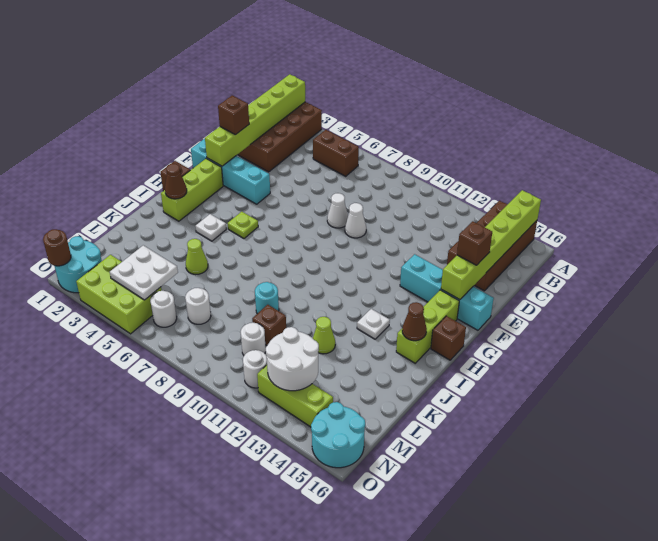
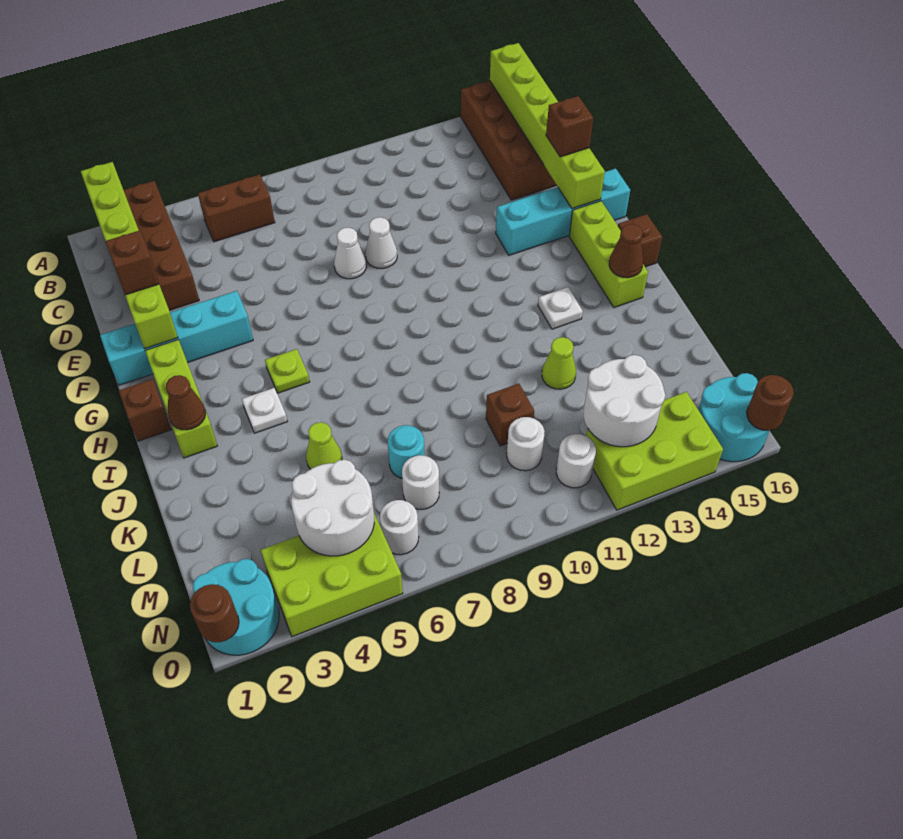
cyan round brick K9 level 1 -> cyan round brick L7 level 1
white plate M4:N5 level 2 -> white round brick M4:N5 level 2
lime brick N12:N14 level 1 -> lime brick N12:O14 level 1
none -> brown round brick O16 level 2

